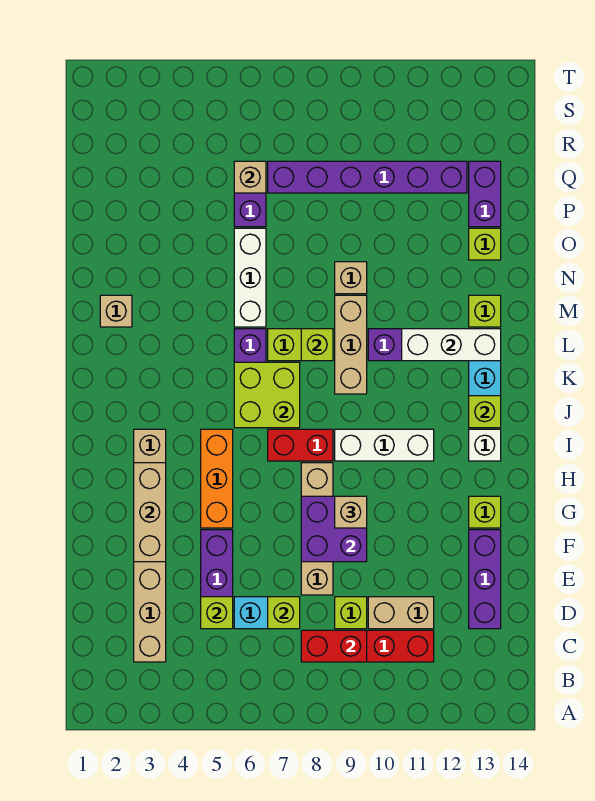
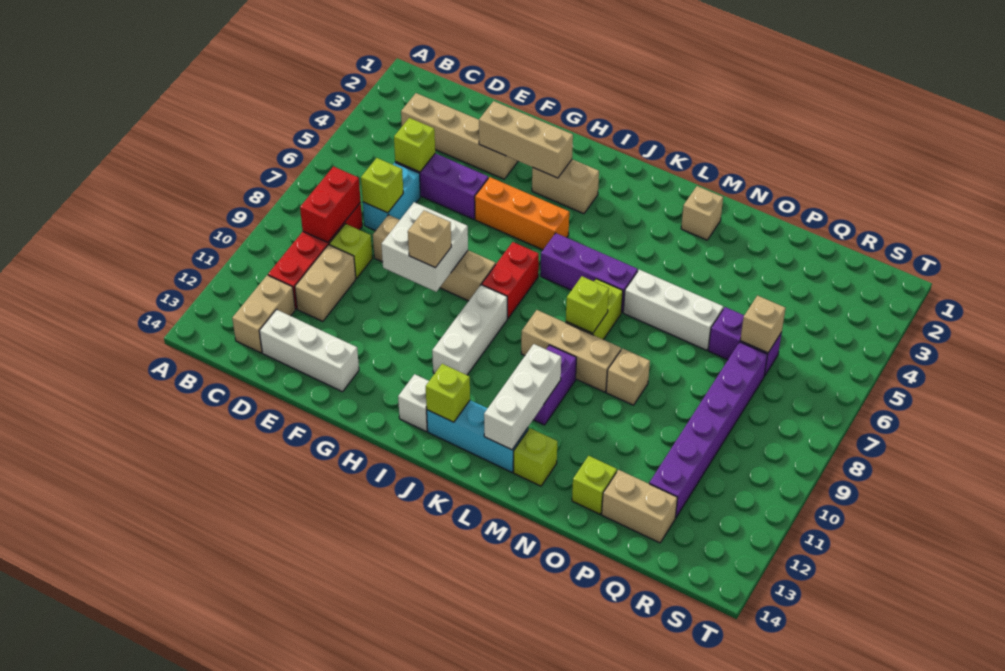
none -> tan brick C12:C13 level 1
purple brick D13:F13 level 1 -> white brick D13:F13 level 1
purple brick F8:G9 level 2 -> white brick F8:G9 level 2
lime brick G13 level 1 -> none
lime brick J6:K7 level 2 -> none
purple brick P13:Q13 level 1 -> tan brick P13:Q13 level 1

